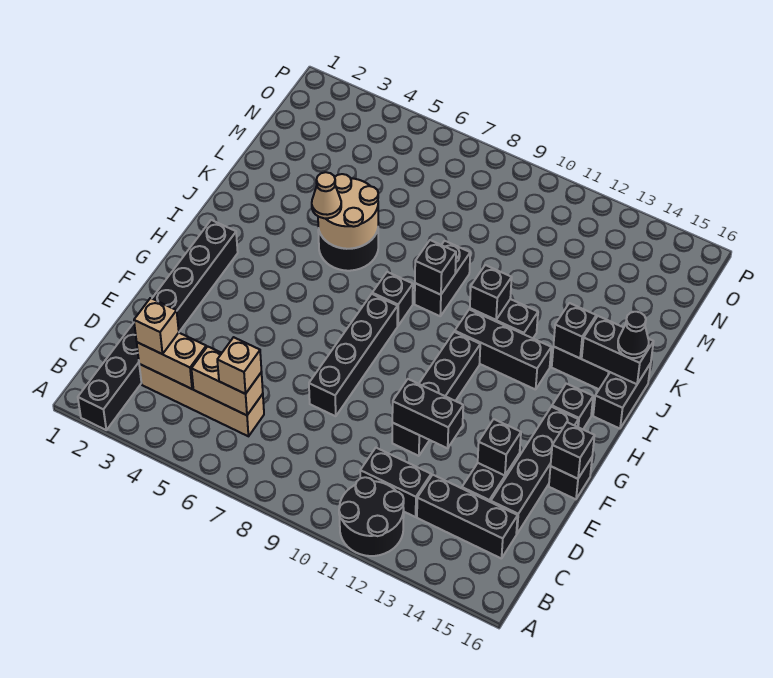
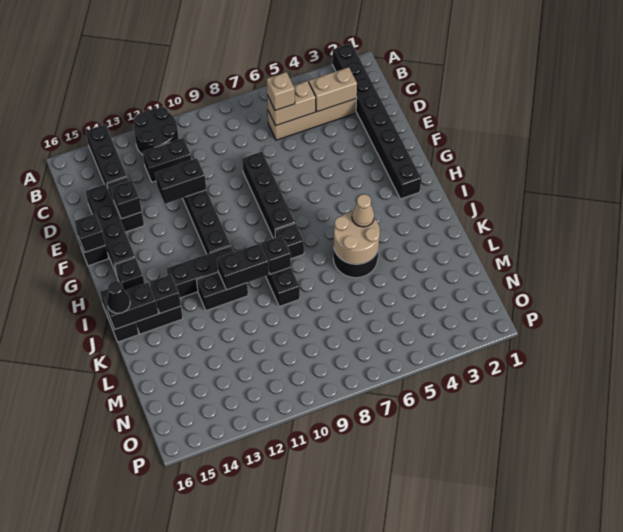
tan brick C3 level 3 -> none
black brick C13:C15 level 1 -> black brick A14:C14 level 1
black brick J11 level 2 -> black brick J10:J11 level 2

